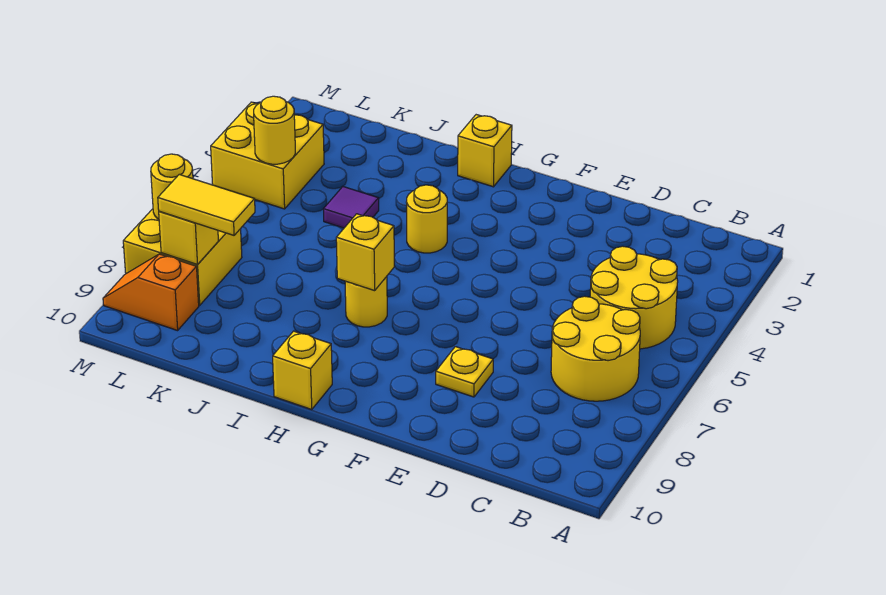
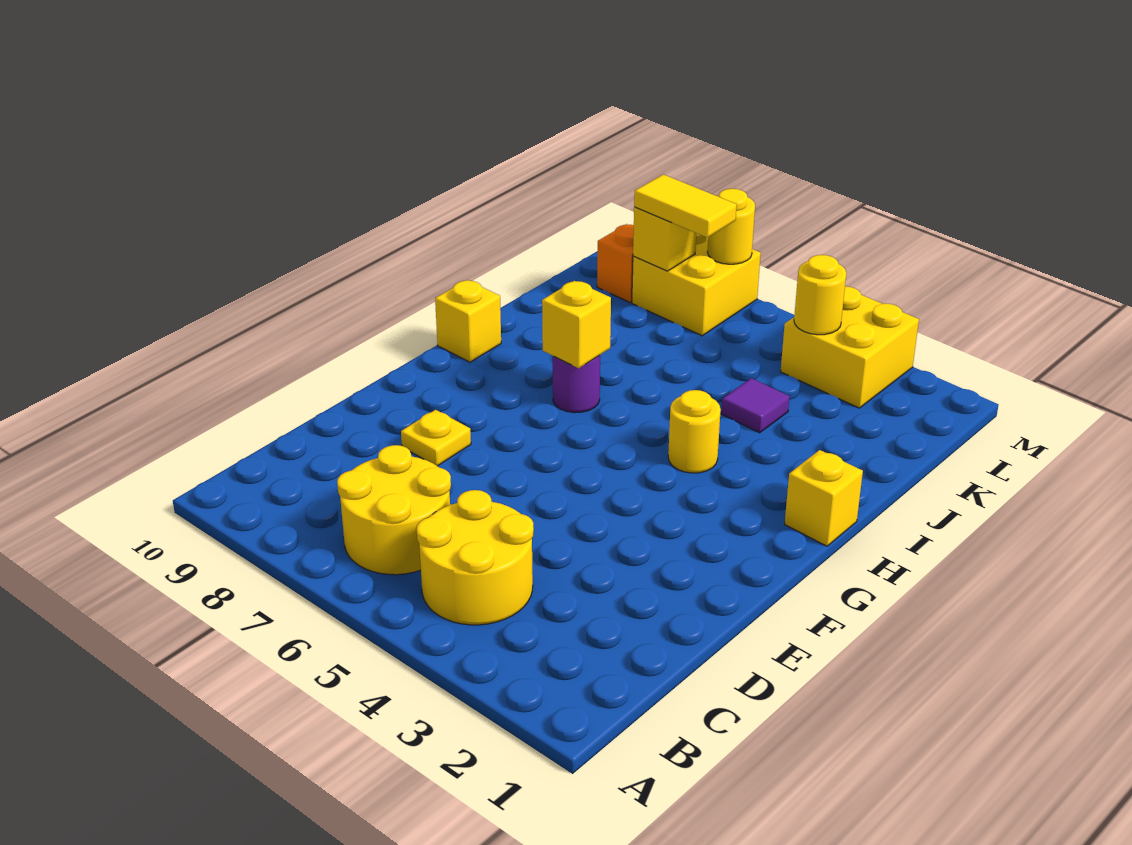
yellow round brick H7 level 1 -> purple round brick H7 level 1
yellow tile K8:L8 level 3 -> yellow tile L7:L8 level 3

